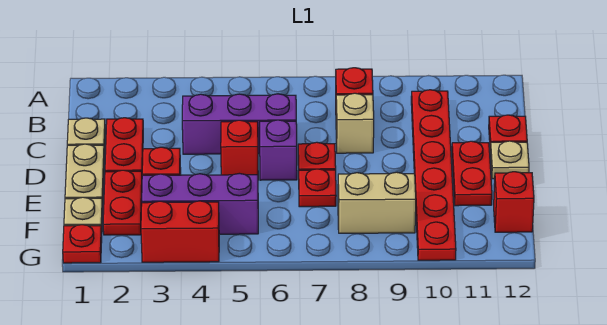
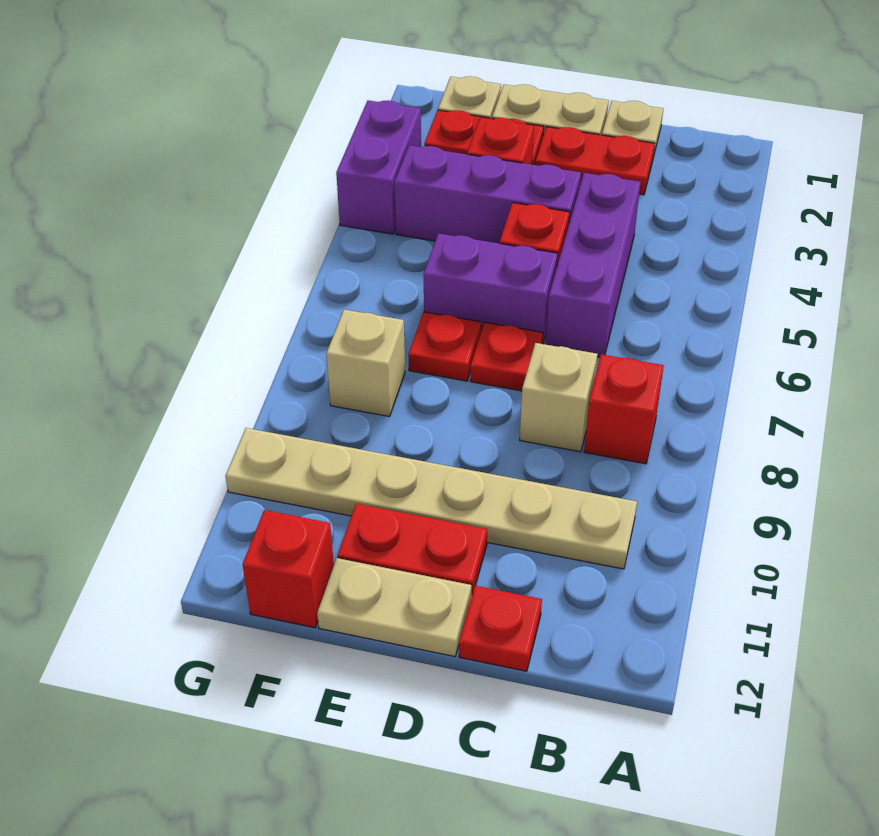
red plate B10:G10 level 1 -> tan plate B10:G10 level 1
purple brick D6 level 1 -> purple brick D6:E6 level 1
tan plate D12 level 1 -> tan plate D12:E12 level 1
purple brick F3:F5 level 1 -> purple brick D4:F4 level 1
tan brick F8:F9 level 1 -> tan brick F8 level 1
red plate G1 level 1 -> none
red brick G3:G4 level 1 -> purple brick G3:G4 level 1

